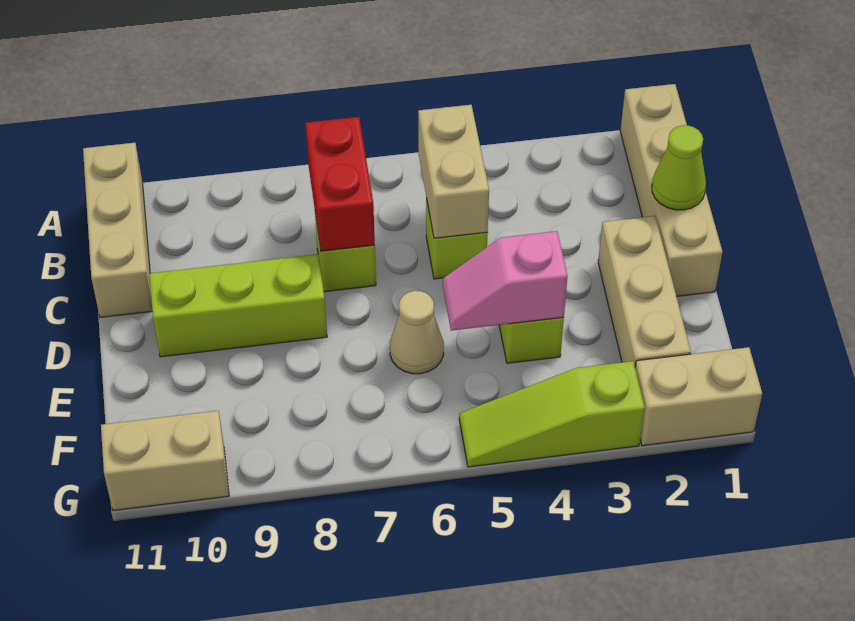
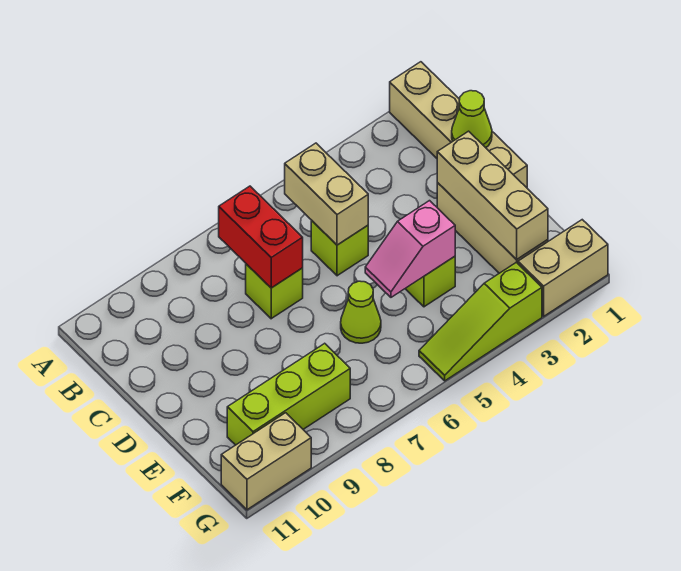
tan brick A11:C11 level 1 -> tan brick D2:F2 level 2
lime brick D8:D10 level 1 -> lime brick F8:F10 level 1
tan cone E6 level 1 -> lime cone E6 level 1

